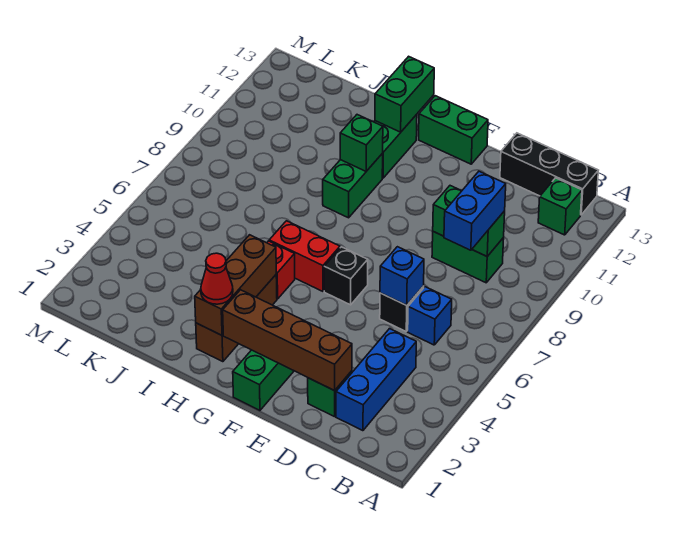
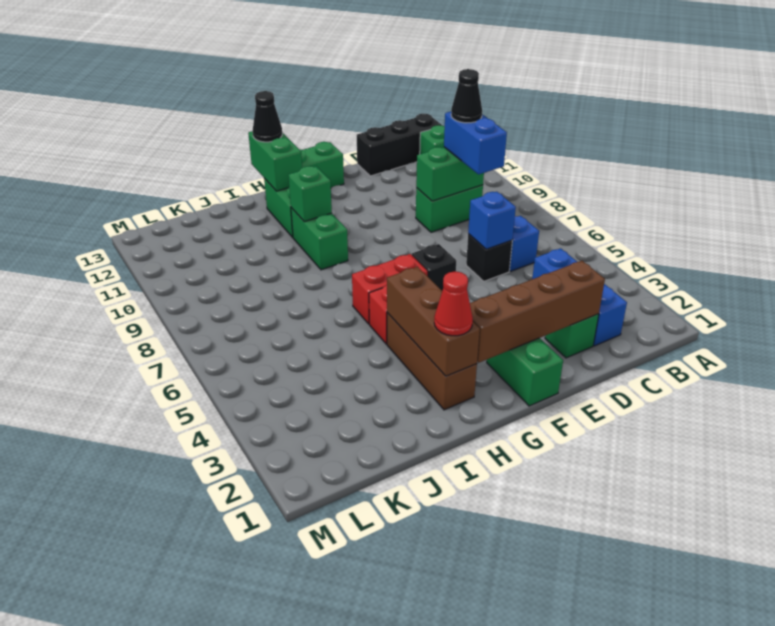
none -> black cone C9 level 4
none -> black cone H13 level 3

